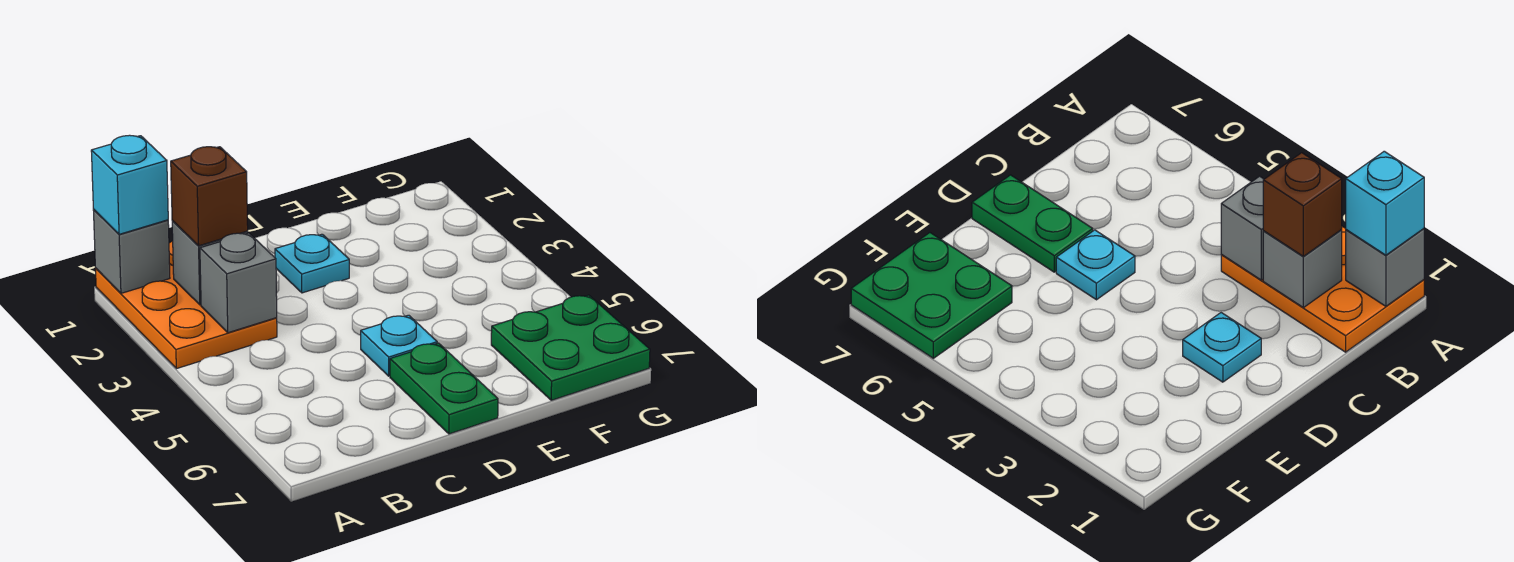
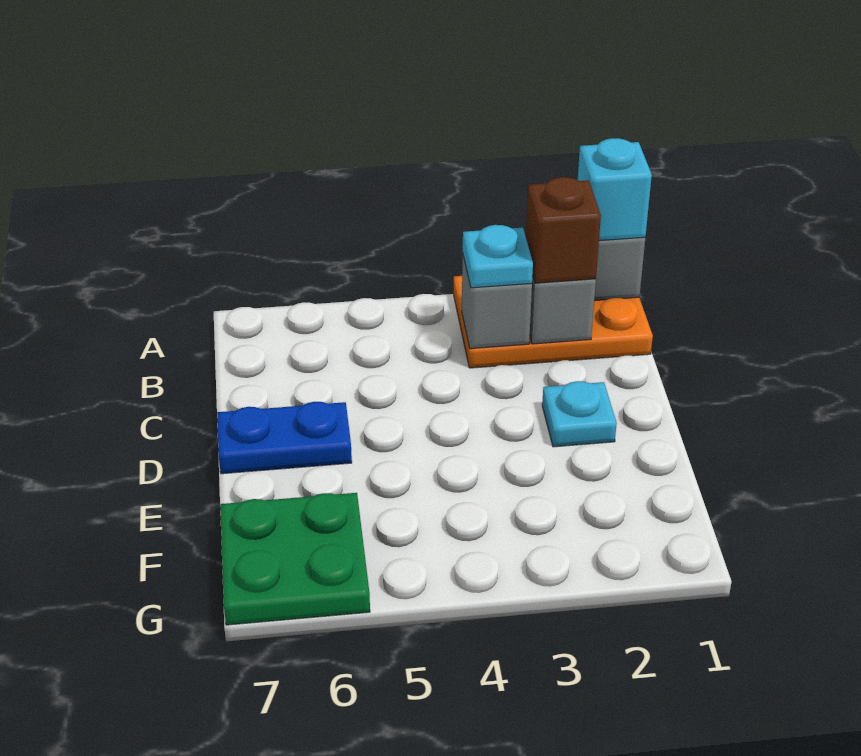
cyan plate D5 level 1 -> cyan plate B3 level 3
green plate D6:D7 level 1 -> blue plate D6:D7 level 1

